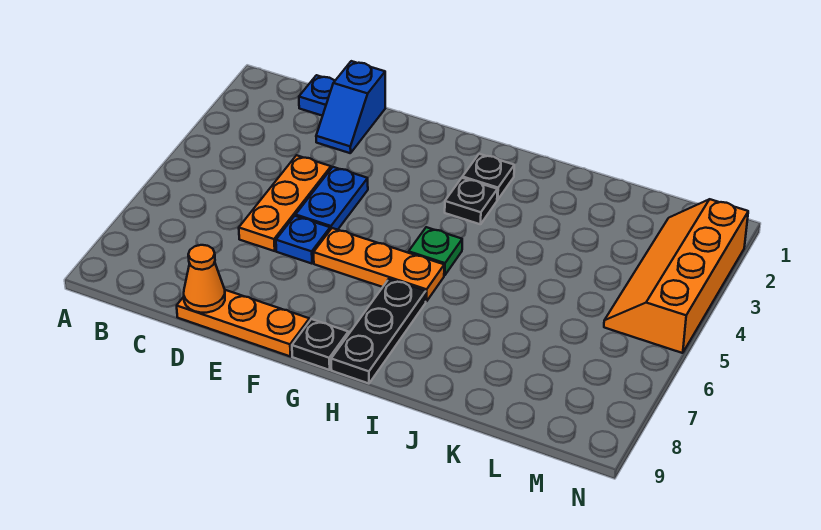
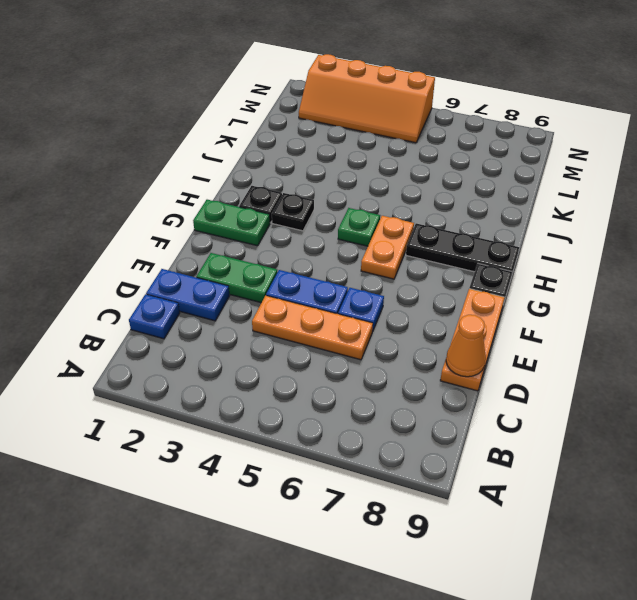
blue slope D1:D2 level 1 top 1 -> blue plate D1:D2 level 1
none -> green plate E2:E3 level 1
orange plate F6:H6 level 1 -> orange plate G6:H6 level 1
none -> green plate G1:G2 level 1

